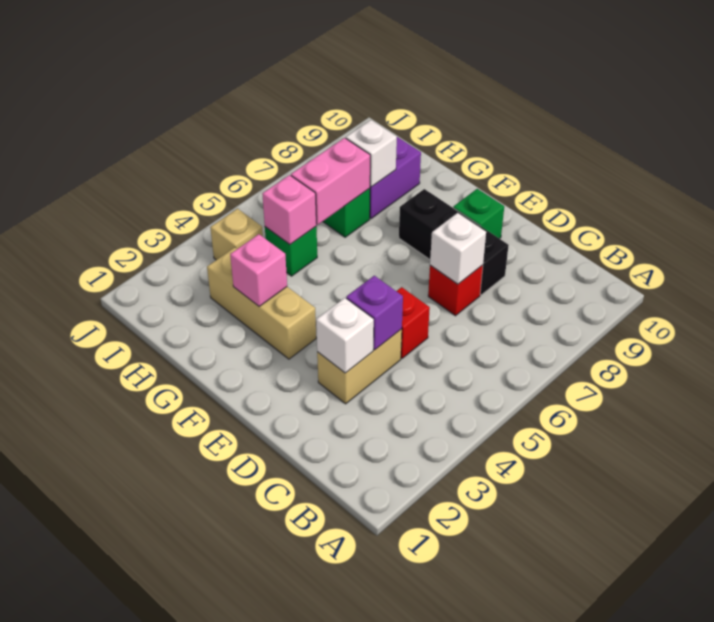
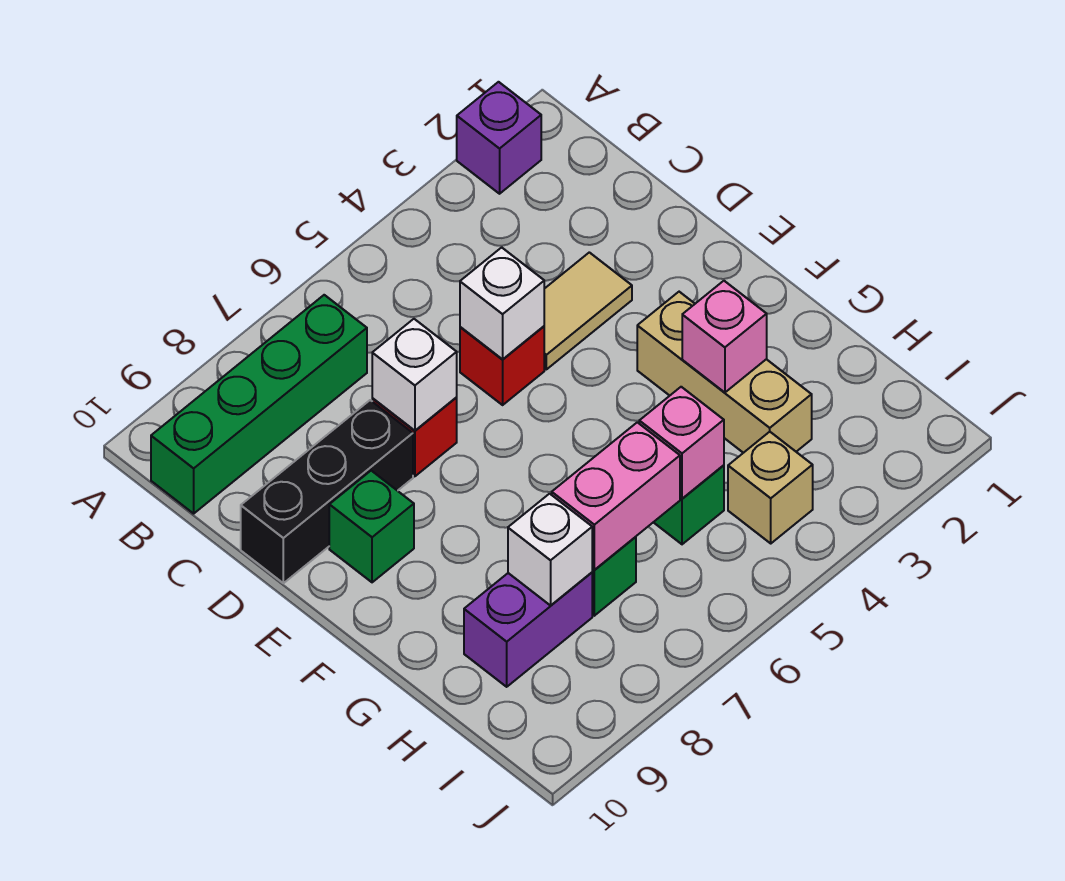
none -> green brick B7:B10 level 1
tan brick D3:D4 level 1 -> tan tile D3:D4 level 1
white brick D3 level 2 -> white brick D5 level 2
purple brick D4 level 2 -> purple brick A2 level 1
black brick D8:F8 level 1 -> black brick D8:D10 level 1

